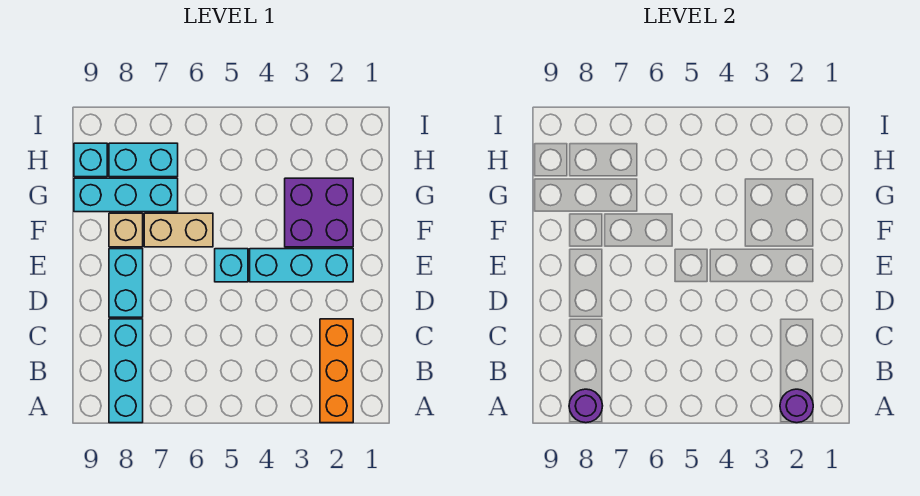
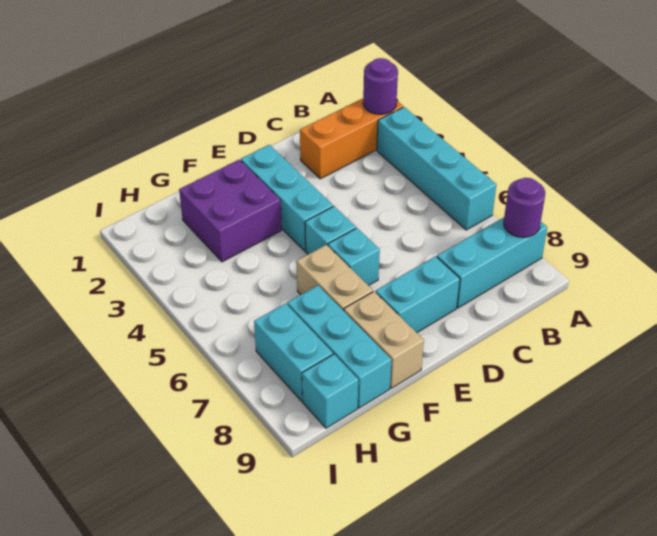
none -> cyan brick A3:A6 level 1
none -> cyan brick E6 level 1
tan brick F8 level 1 -> tan brick F8:F9 level 1

